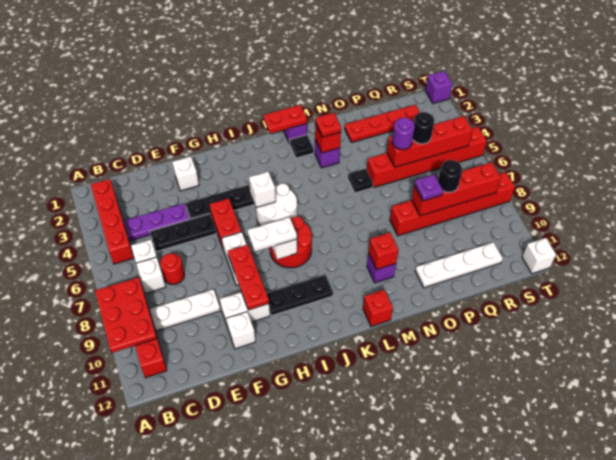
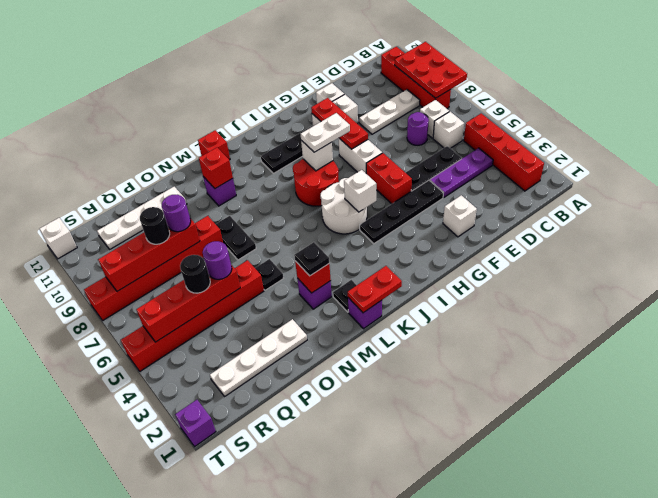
red round brick D7 level 1 -> purple round brick D7 level 1
red plate M3 level 3 -> black plate M3 level 3
none -> black plate N7:N8 level 1
red plate O2:R2 level 1 -> white plate O2:R2 level 1
purple plate P8 level 3 -> purple round brick P8 level 3

